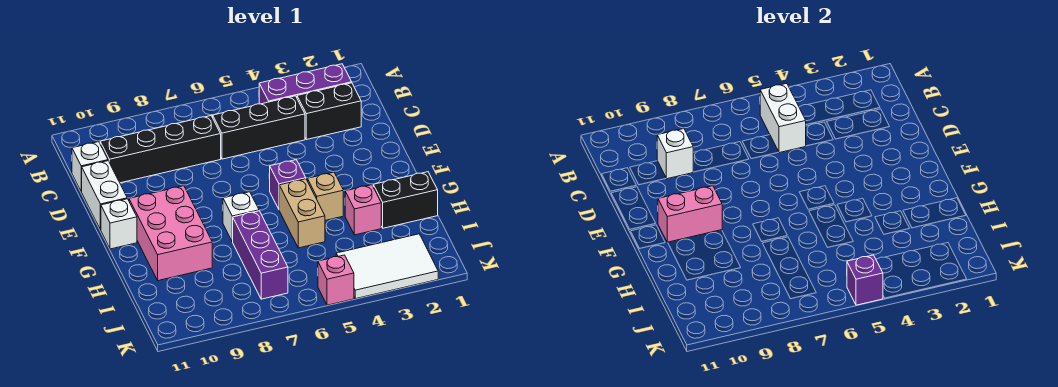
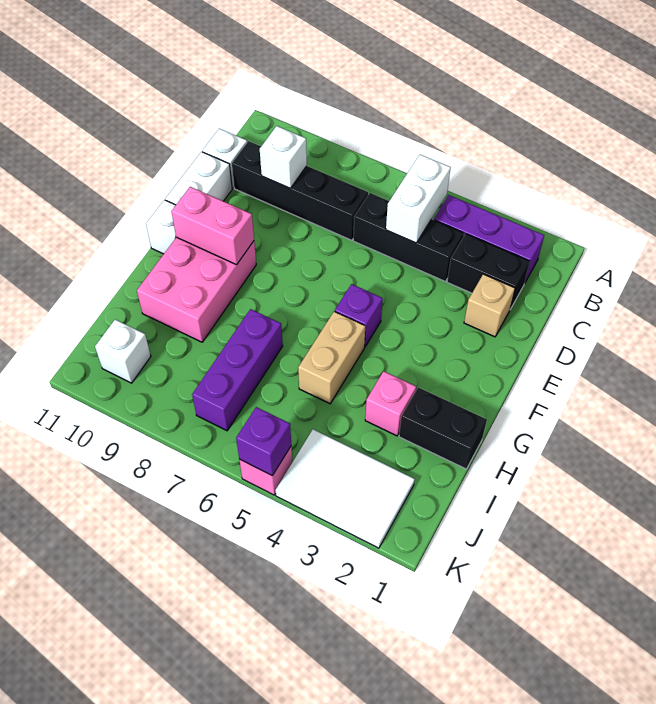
tan brick G4 level 1 -> tan brick D2 level 1
white brick G7 level 1 -> white brick J10 level 1

